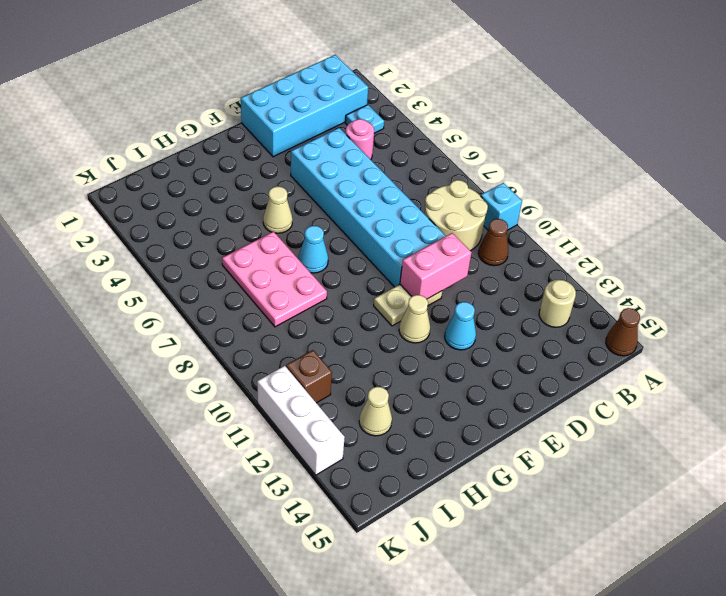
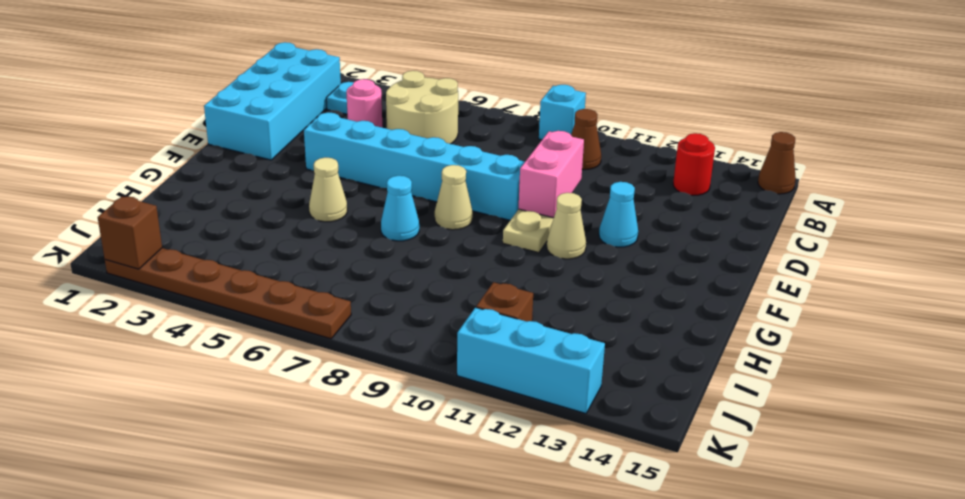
tan round brick B8:C9 level 1 -> tan round brick B5:C6 level 1
tan round brick B13 level 1 -> red round brick B13 level 1
cyan brick D4:E9 level 1 -> cyan brick E4:E9 level 1
pink plate H6:I8 level 1 -> none
tan cone I13 level 1 -> tan cone F8 level 1
none -> brown plate K2:K7 level 1
none -> brown brick K2 level 2
white brick K11:K13 level 1 -> cyan brick K11:K13 level 1

